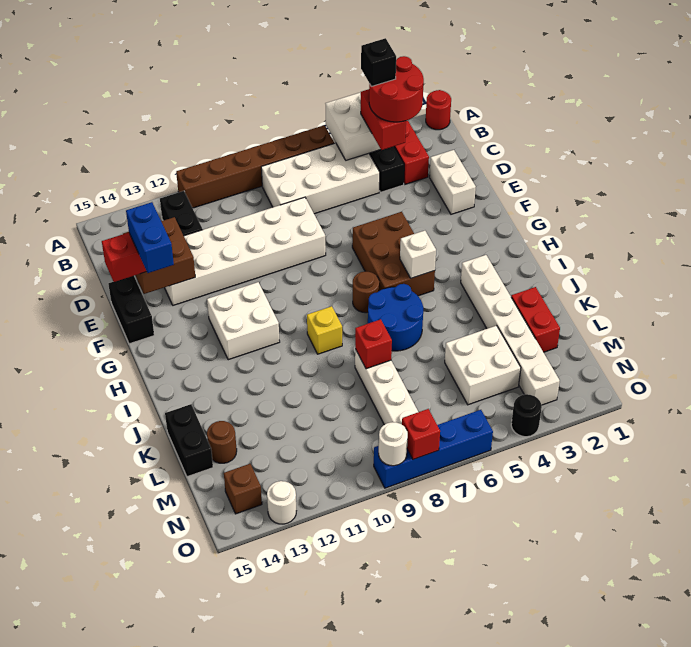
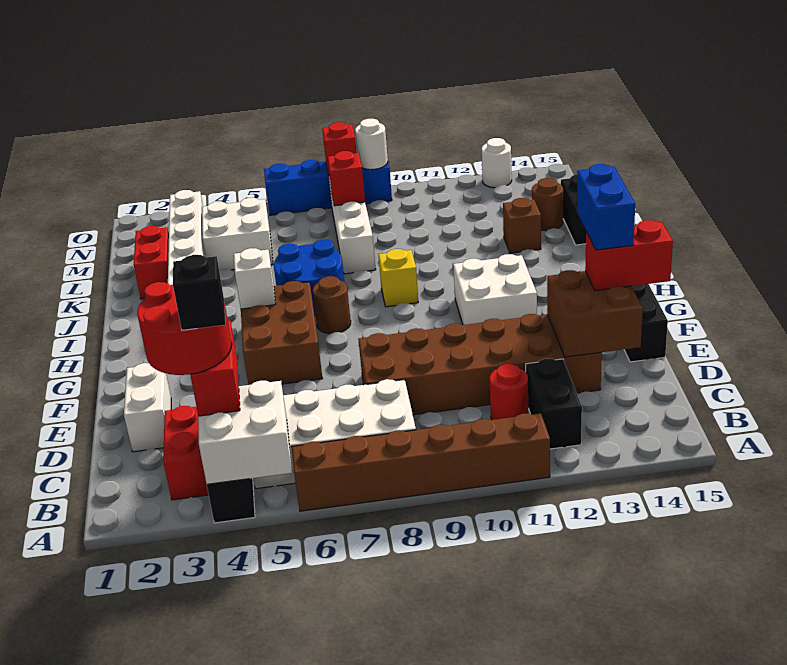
red round brick A1 level 1 -> red round brick C11 level 1
white brick D8:E13 level 1 -> brown brick D8:E13 level 1
red brick K8 level 2 -> red brick M8 level 2
brown brick N14 level 1 -> brown brick K13 level 1
black round brick O4 level 1 -> none

